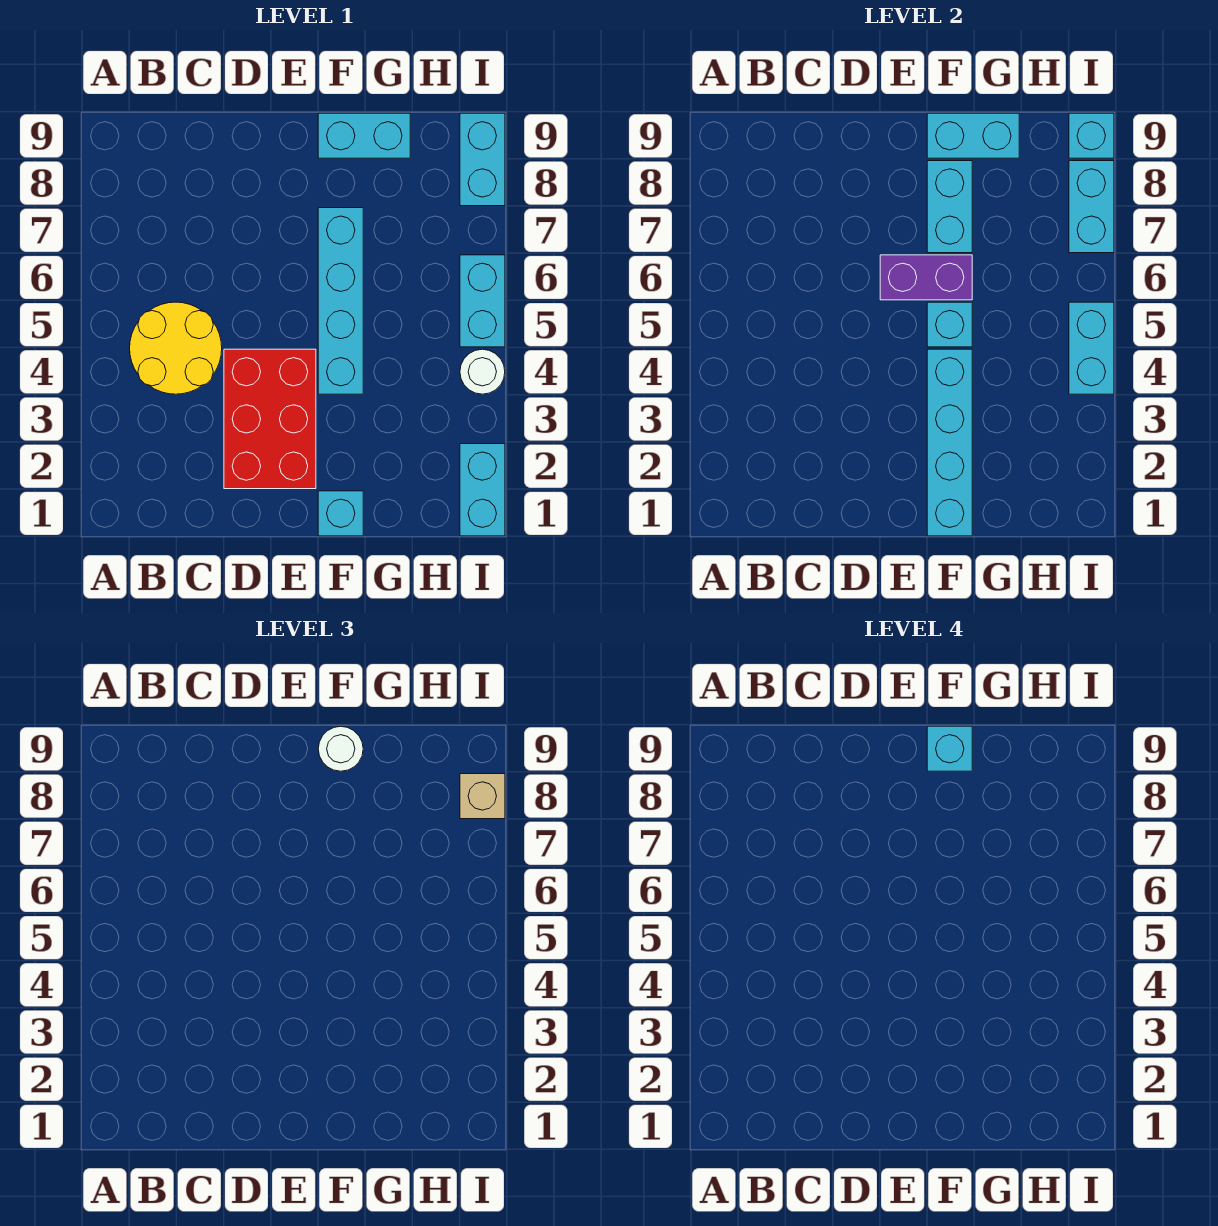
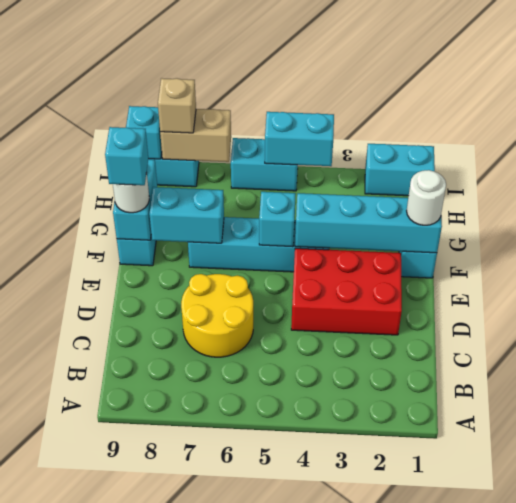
yellow round brick B4:C5 level 1 -> yellow round brick C6:D7 level 1
purple brick E6:F6 level 2 -> none
white round brick I4 level 1 -> white round brick F1 level 3
cyan brick I7:I8 level 2 -> tan brick I7:I8 level 2

